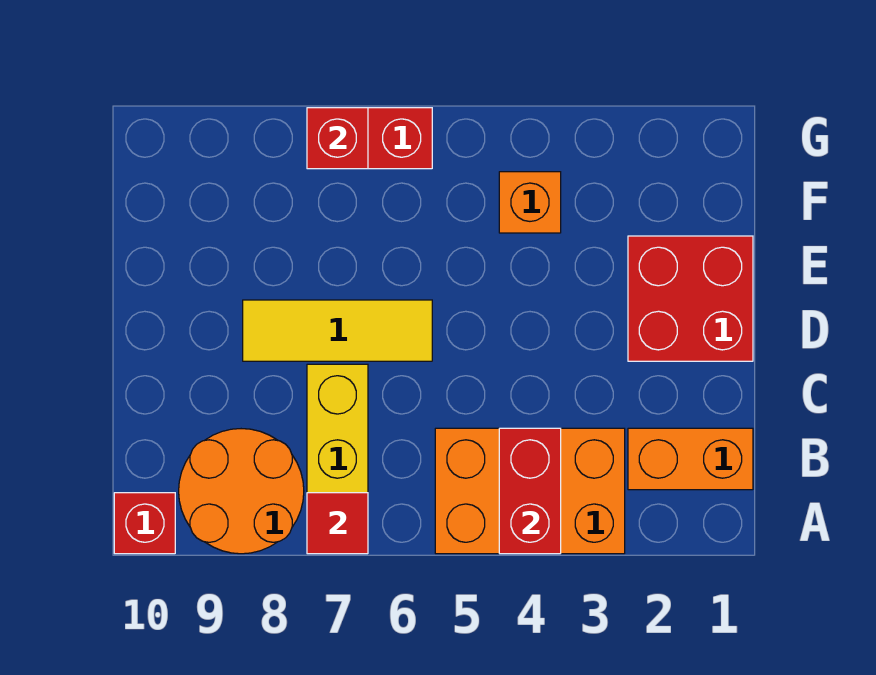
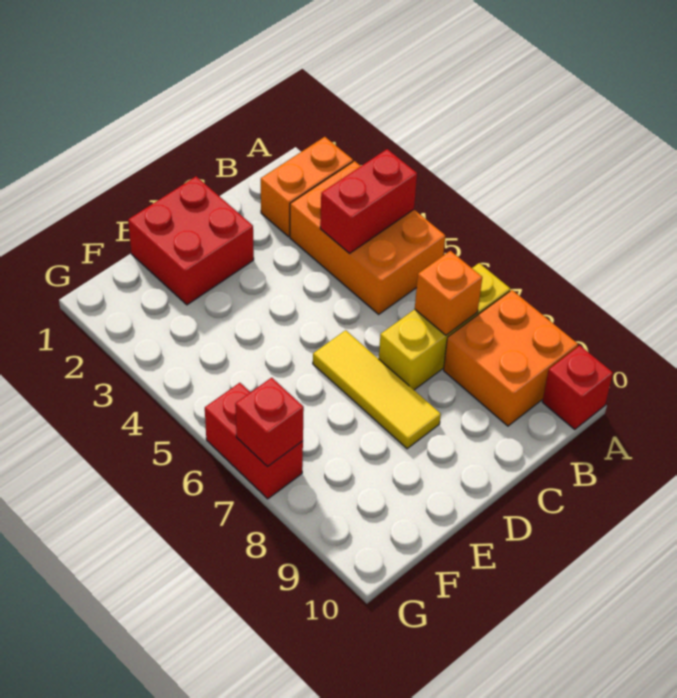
red tile A7 level 2 -> none
orange round brick A8:B9 level 1 -> orange brick A8:B9 level 1
orange brick B1:B2 level 1 -> orange brick A2:B2 level 1
orange brick F4 level 1 -> orange brick B7 level 2

